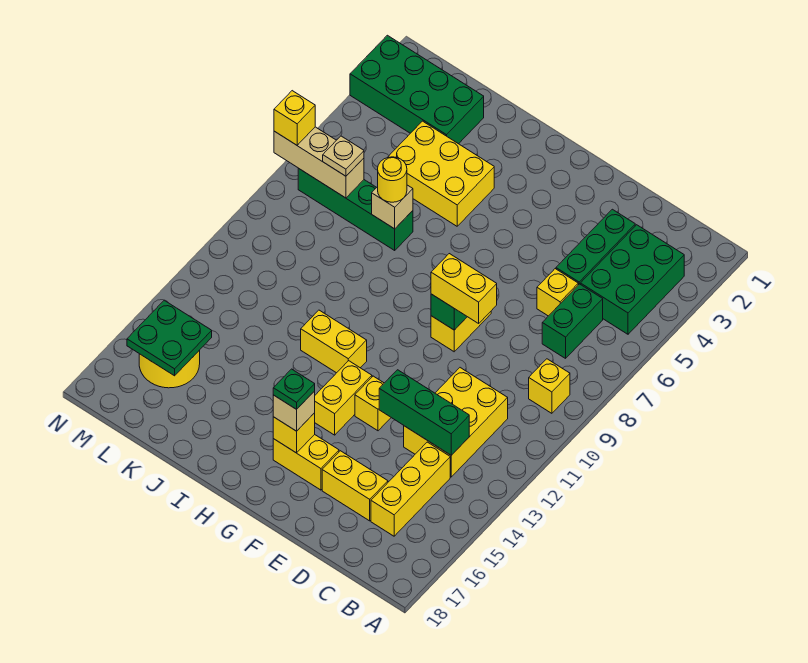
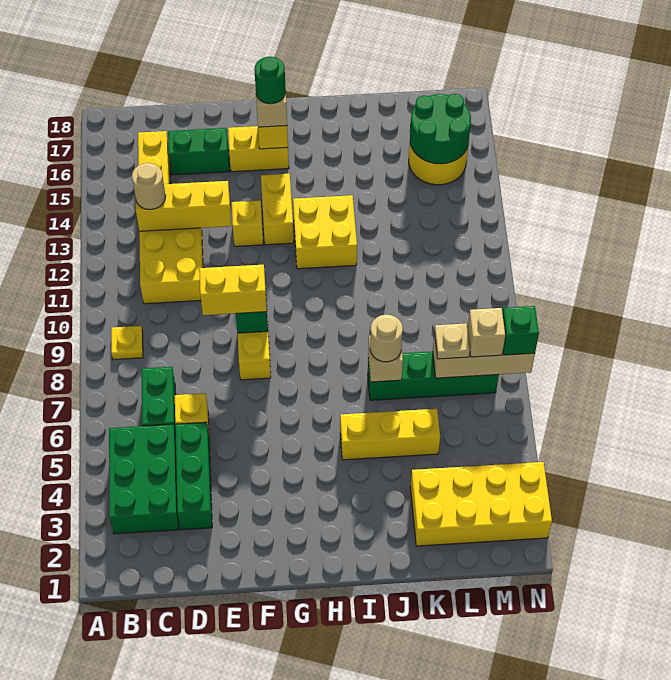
yellow brick B9 level 1 -> yellow plate B9 level 1
green brick C13:E13 level 2 -> yellow brick C13:E13 level 2
none -> tan round brick C13 level 3
yellow brick D16:E16 level 1 -> green brick D16:E16 level 1
green plate G16 level 4 -> green round brick G16 level 4
yellow brick H12:I12 level 1 -> yellow brick H12:I13 level 1
yellow brick I4:K5 level 1 -> yellow brick I5:K5 level 1
yellow round brick J7 level 3 -> tan round brick J7 level 3
green brick K2:N3 level 1 -> yellow brick K2:N3 level 1
green plate L15:M16 level 2 -> green round brick L15:M16 level 2
none -> tan brick M7 level 3
yellow brick N7 level 3 -> green brick N7 level 3

